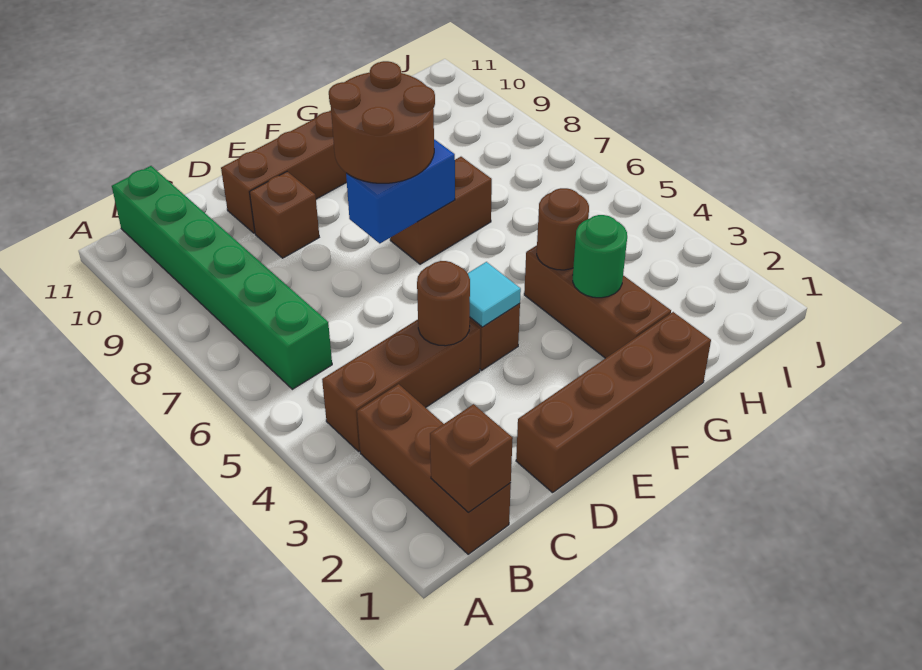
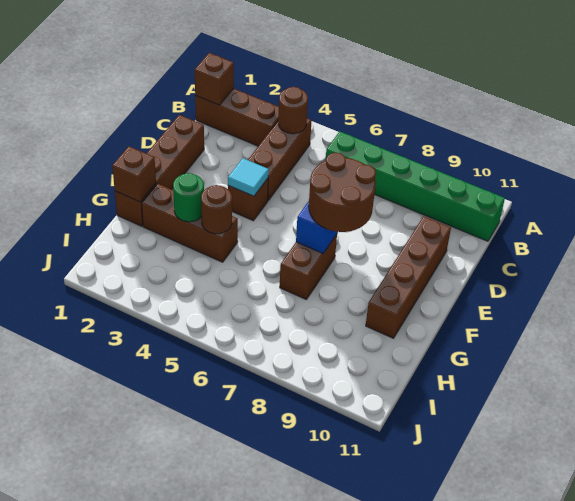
brown round brick D4 level 2 -> brown round brick B4 level 2
brown brick D9 level 1 -> brown brick G1 level 2

